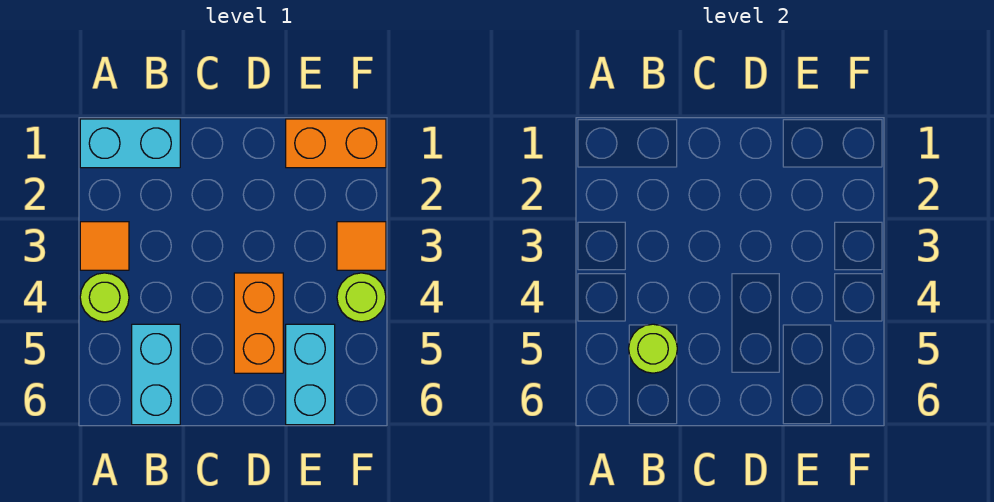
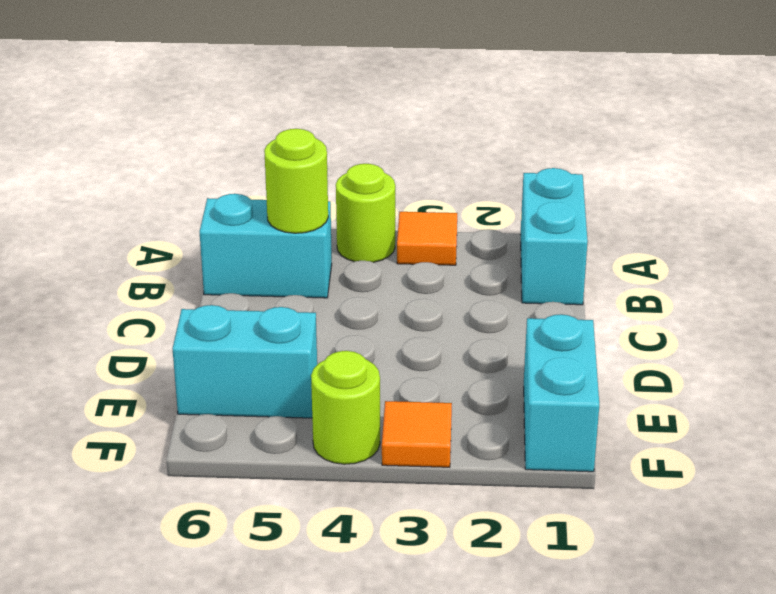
orange brick D4:D5 level 1 -> none
orange brick E1:F1 level 1 -> cyan brick E1:F1 level 1

